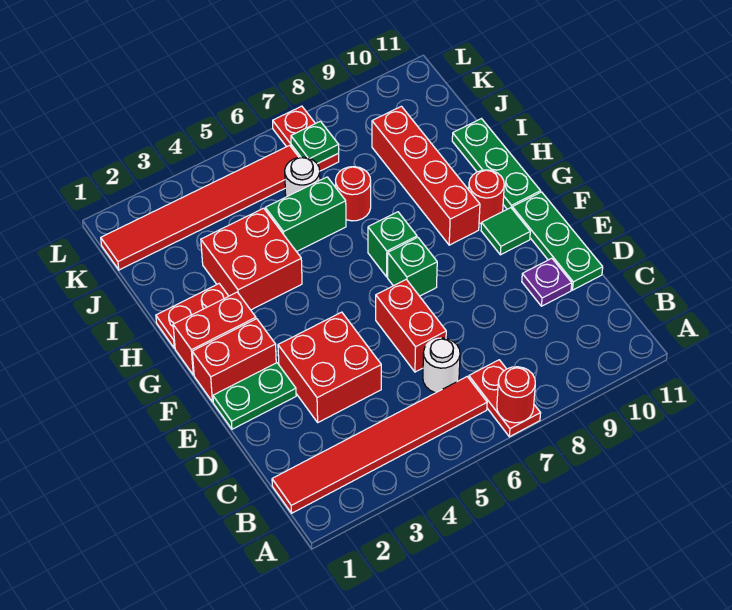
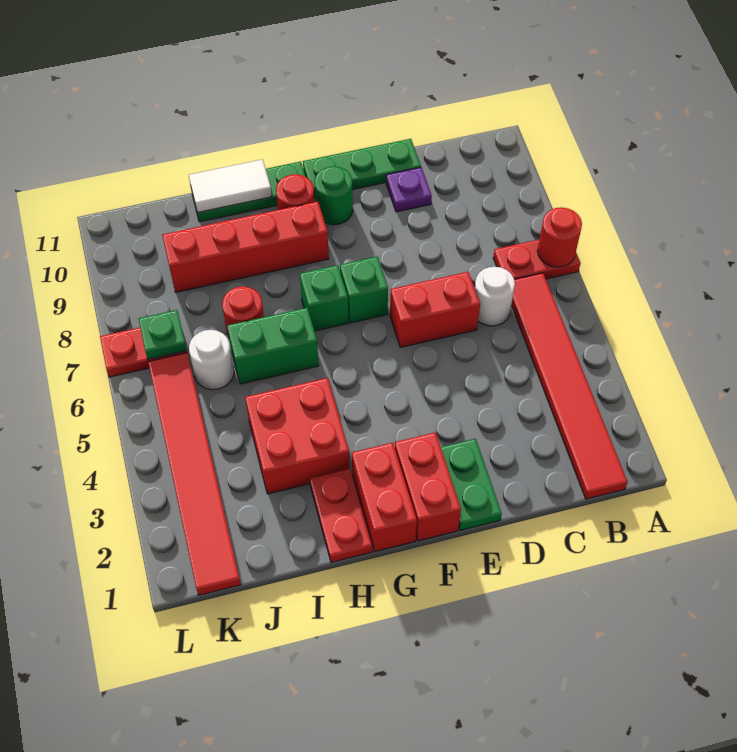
red brick D3:E4 level 1 -> none
green tile F10 level 1 -> green round brick F10 level 1
none -> white tile H11:I11 level 2
green brick I5:I6 level 1 -> green brick H6:I6 level 1

